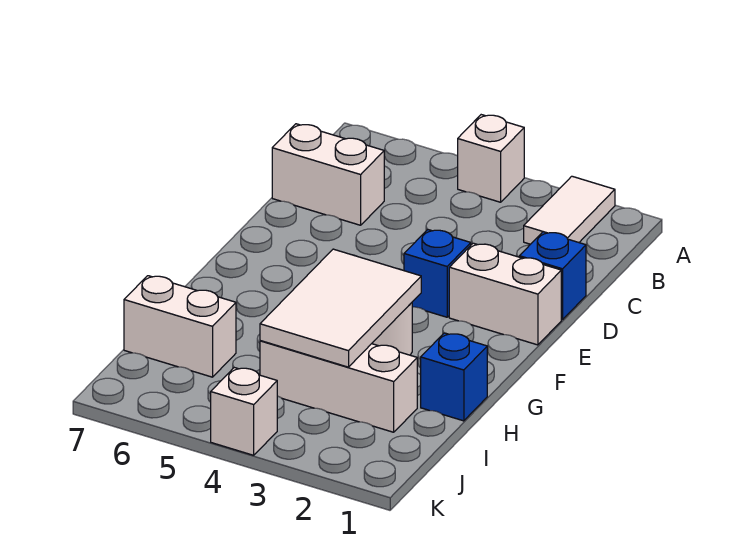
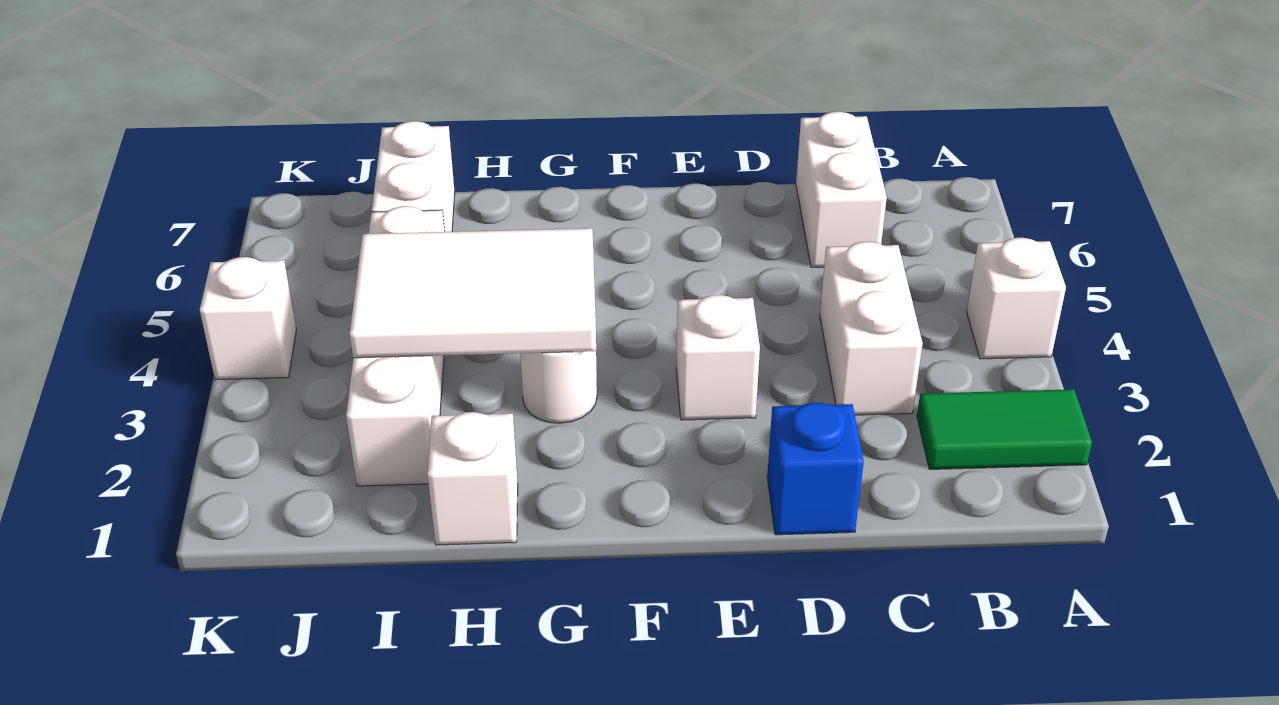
white tile A2:B2 level 1 -> green tile A2:B2 level 1
white brick E1:E2 level 1 -> white brick C3:C4 level 1
blue brick E3 level 1 -> white brick E3 level 1
blue brick H1 level 1 -> white brick H1 level 1
white brick I2:I4 level 1 -> white brick I2:I5 level 1

